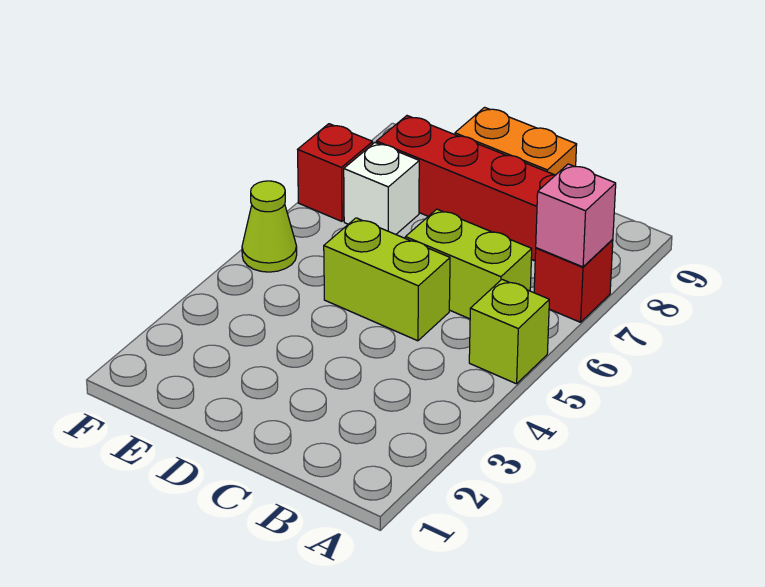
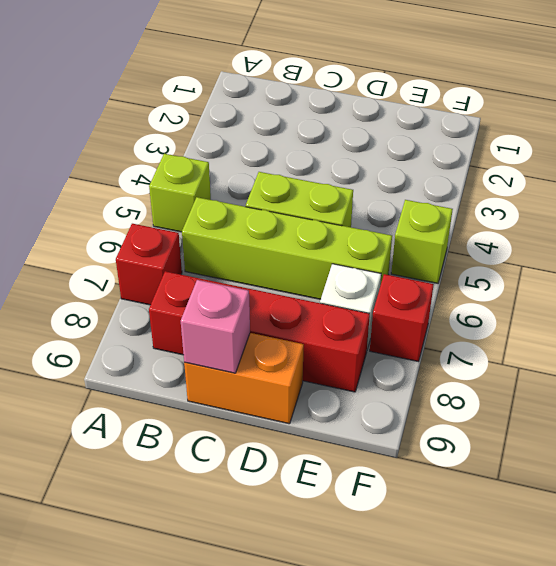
pink brick A7 level 2 -> pink brick C9 level 2
lime brick B6:C6 level 1 -> lime brick B6:E6 level 1
lime cone F5 level 1 -> lime brick F5 level 1

